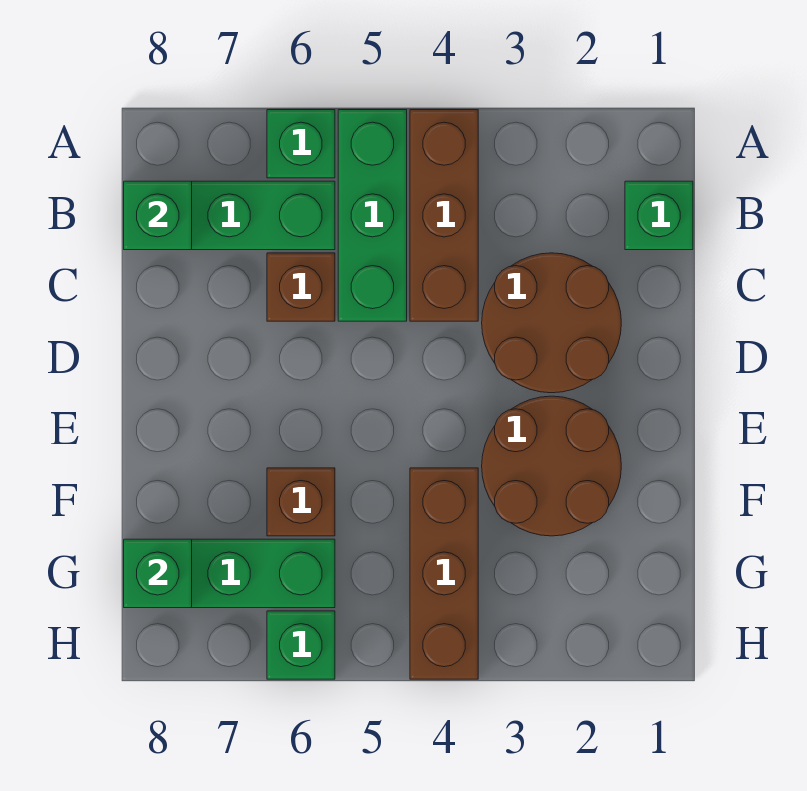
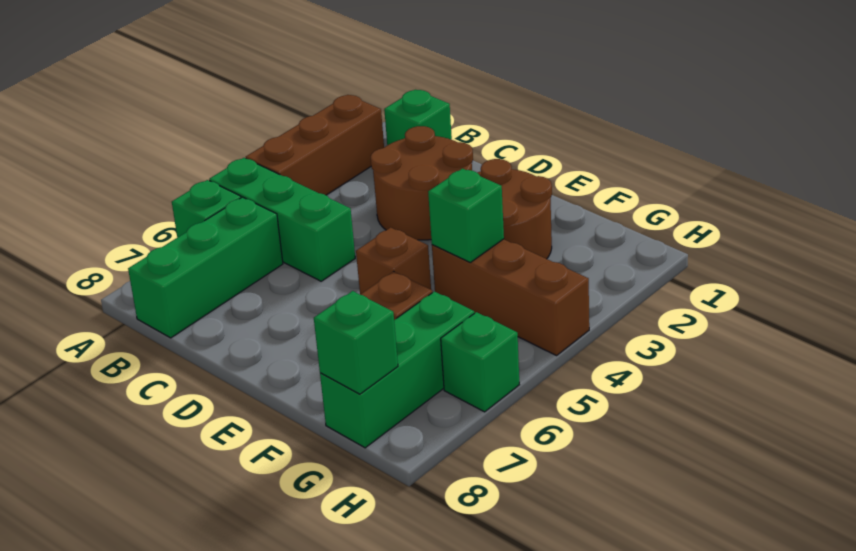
brown brick A4:C4 level 1 -> brown brick A2:A4 level 1
green brick B8 level 2 -> green brick F4 level 2
brown brick C6 level 1 -> brown brick E5 level 1

